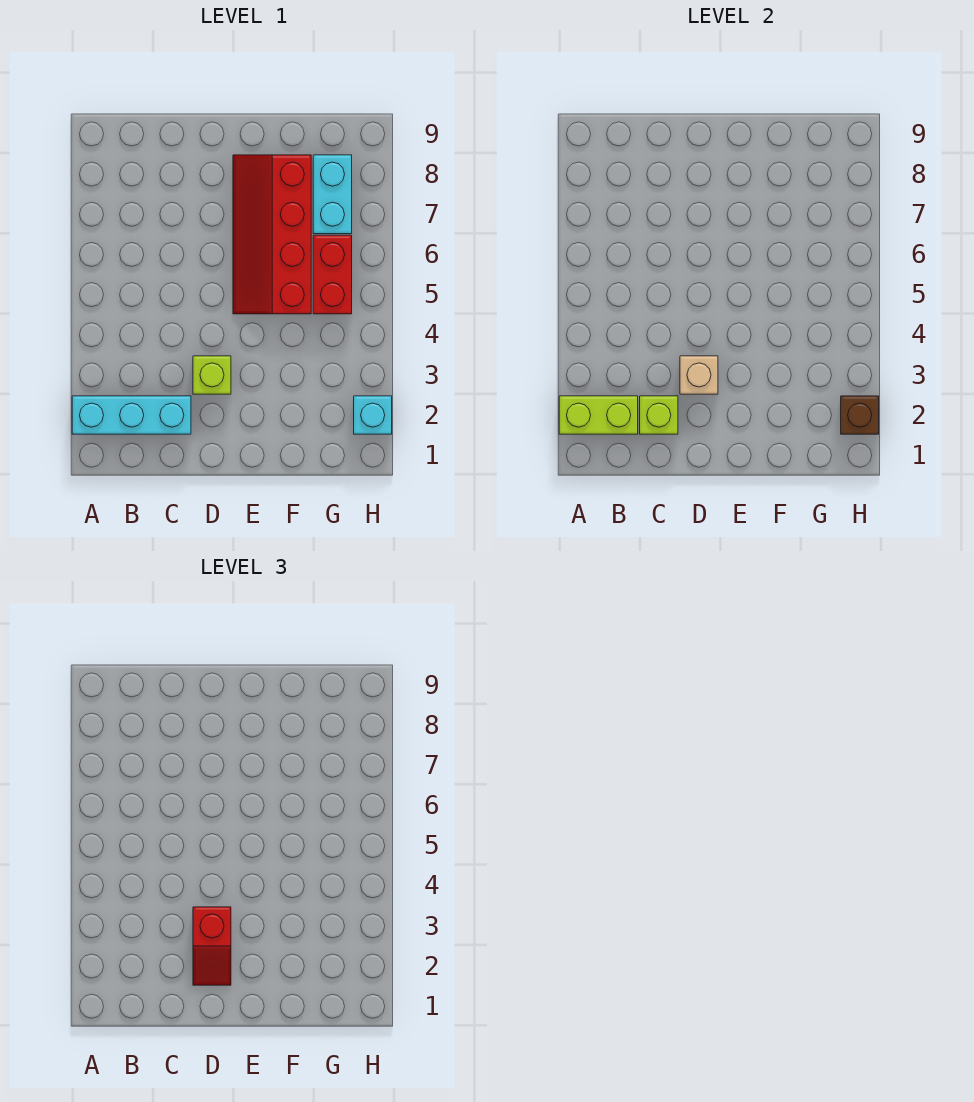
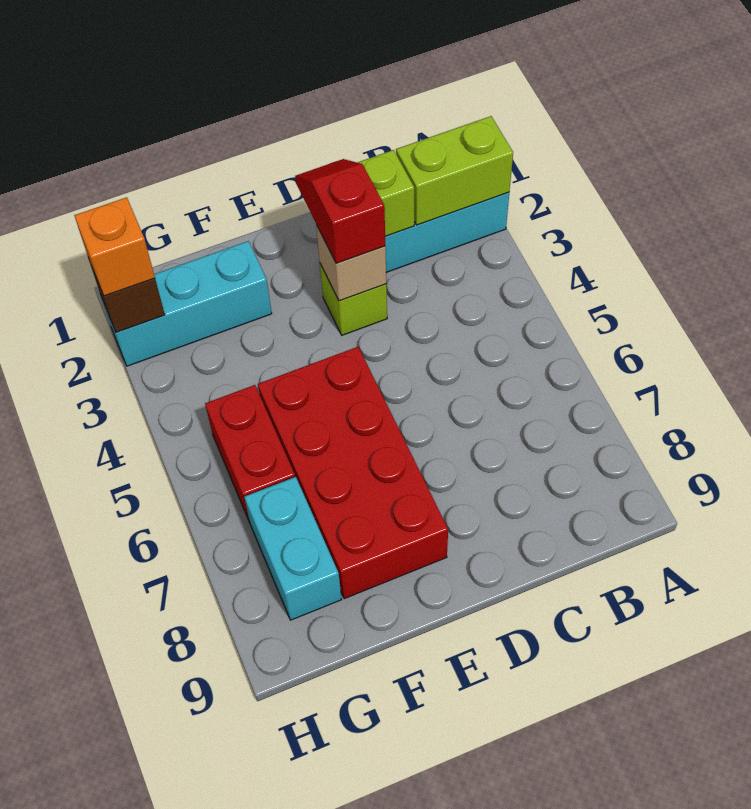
red slope E5:F8 level 1 top F -> red brick E5:F8 level 1
cyan brick H2 level 1 -> cyan brick F2:H2 level 1
none -> orange brick H2 level 3

